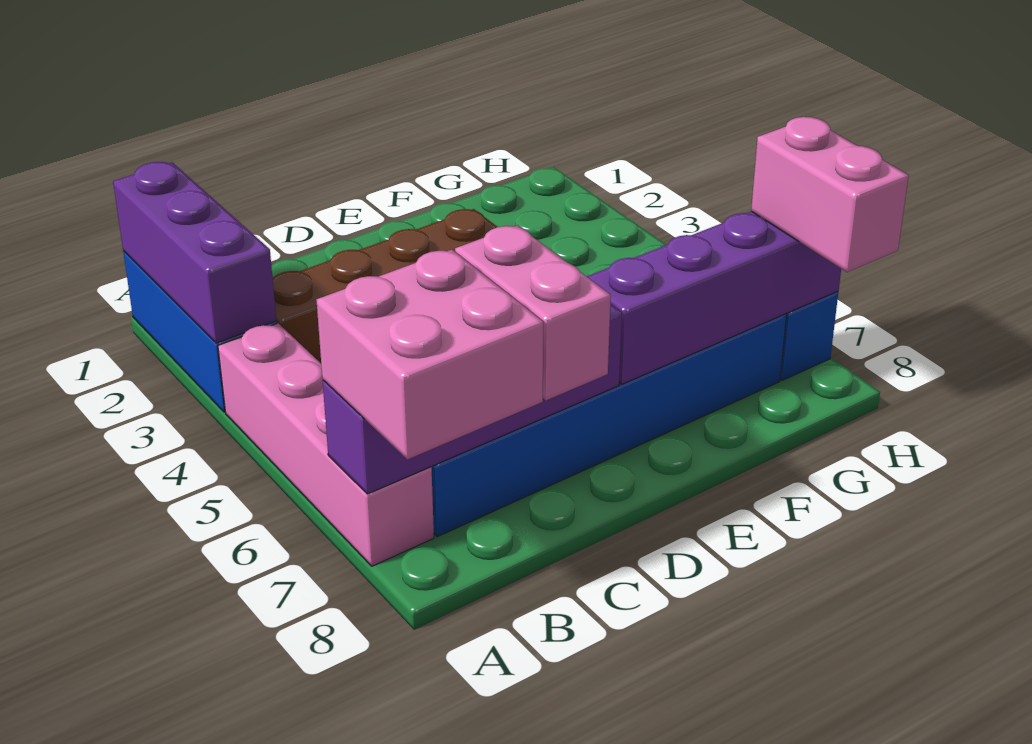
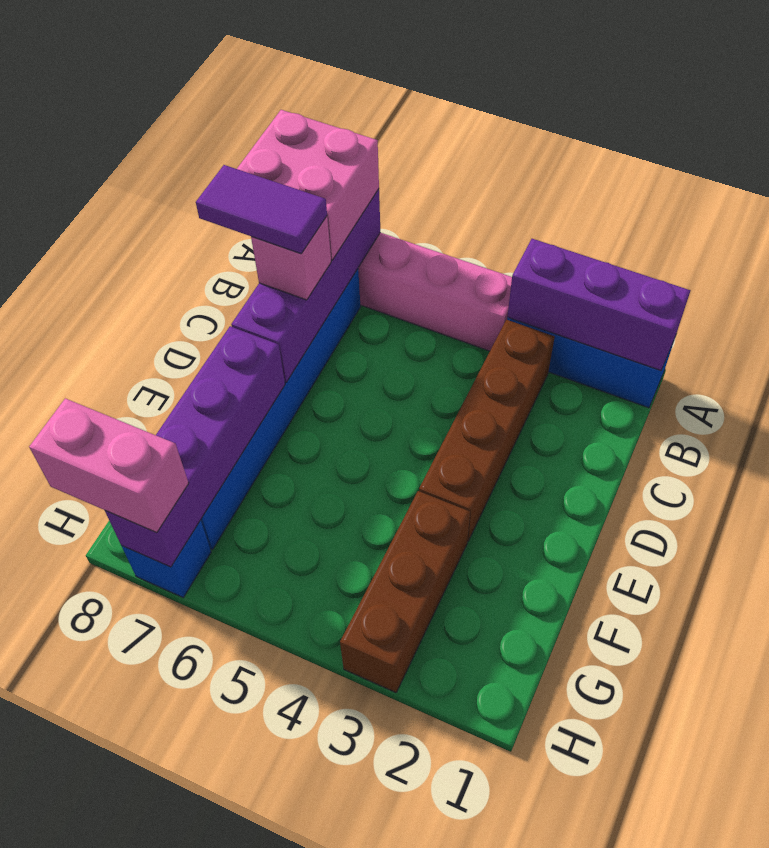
pink brick C7:C8 level 3 -> pink brick C7 level 3
none -> purple tile C7:C8 level 4
none -> brown brick F3:H3 level 1

